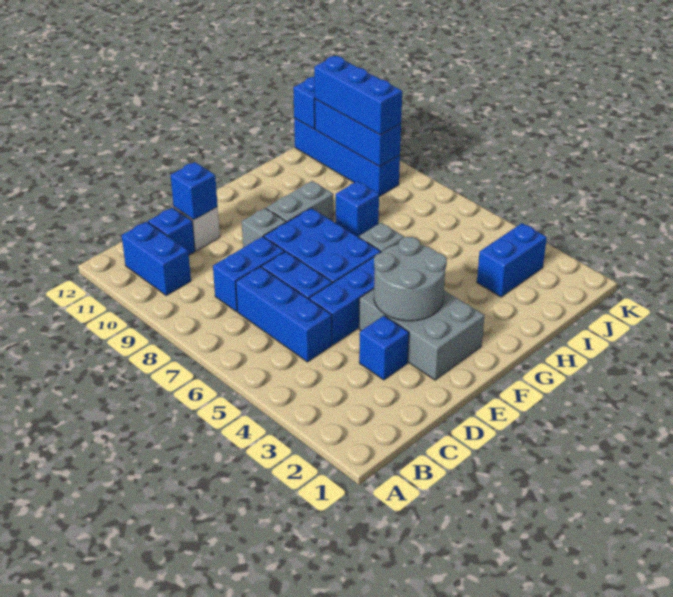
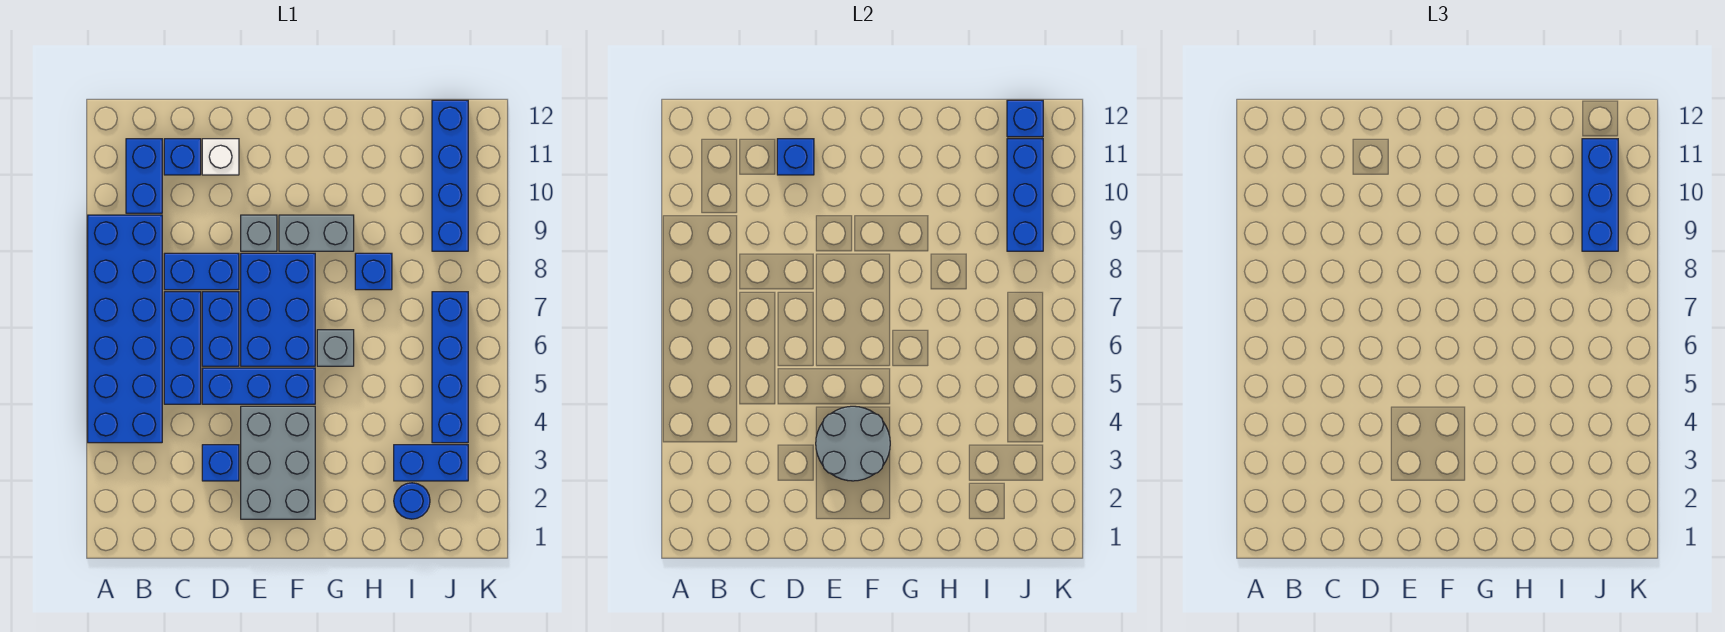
none -> blue brick A4:B9 level 1
none -> blue round brick I2 level 1
none -> blue brick J4:J7 level 1

